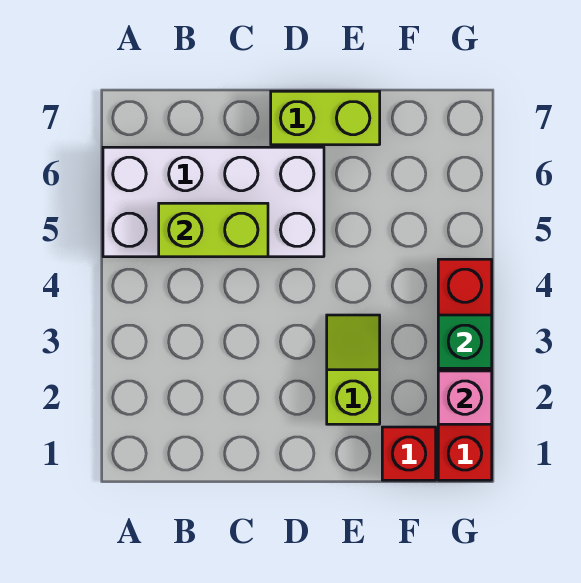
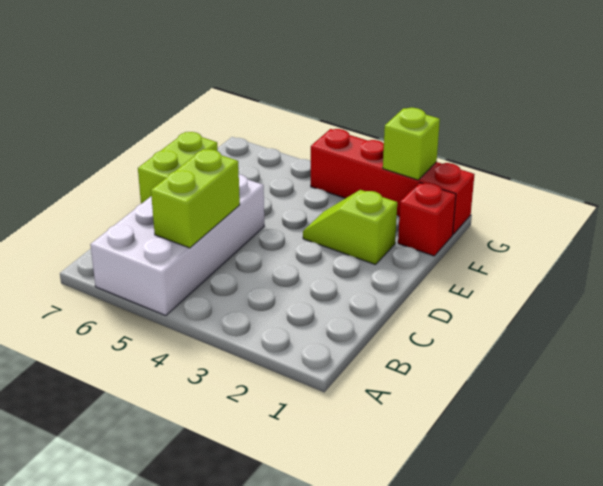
pink brick G2 level 2 -> lime brick G2 level 2
green brick G3 level 2 -> none

